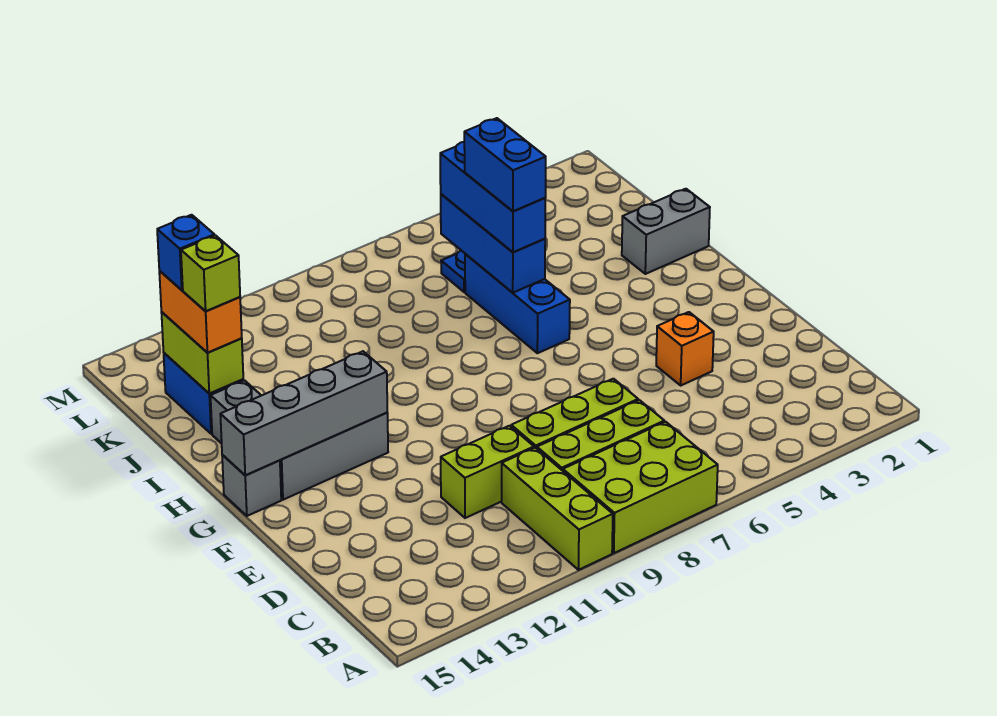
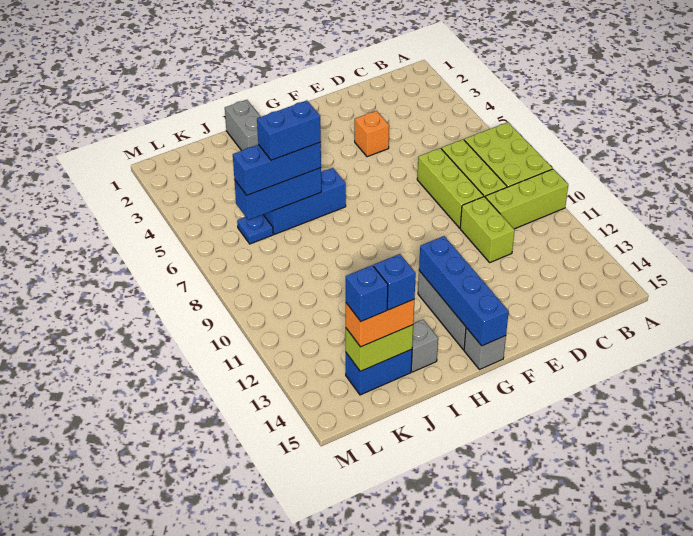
grey brick G12:G15 level 2 -> blue brick G12:G15 level 2
lime brick J14 level 4 -> blue brick J14 level 4

